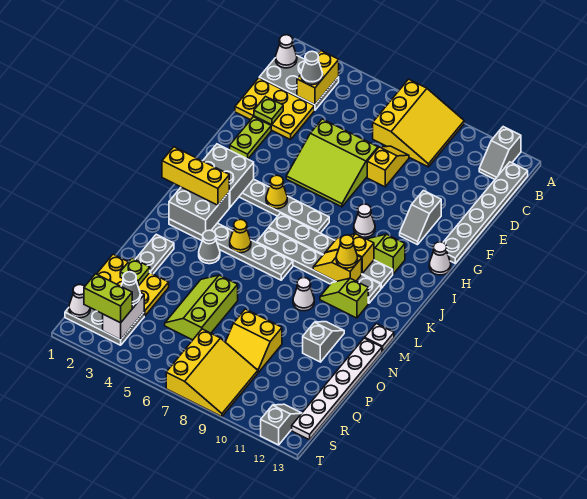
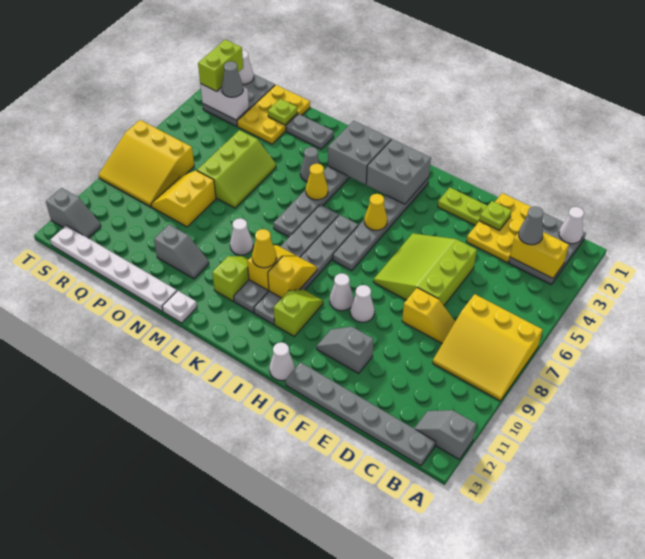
none -> white cone G9 level 1
yellow brick K1:K3 level 3 -> none
lime slope O5:Q6 level 1 top 6 -> lime slope O5:P7 level 1 top P

